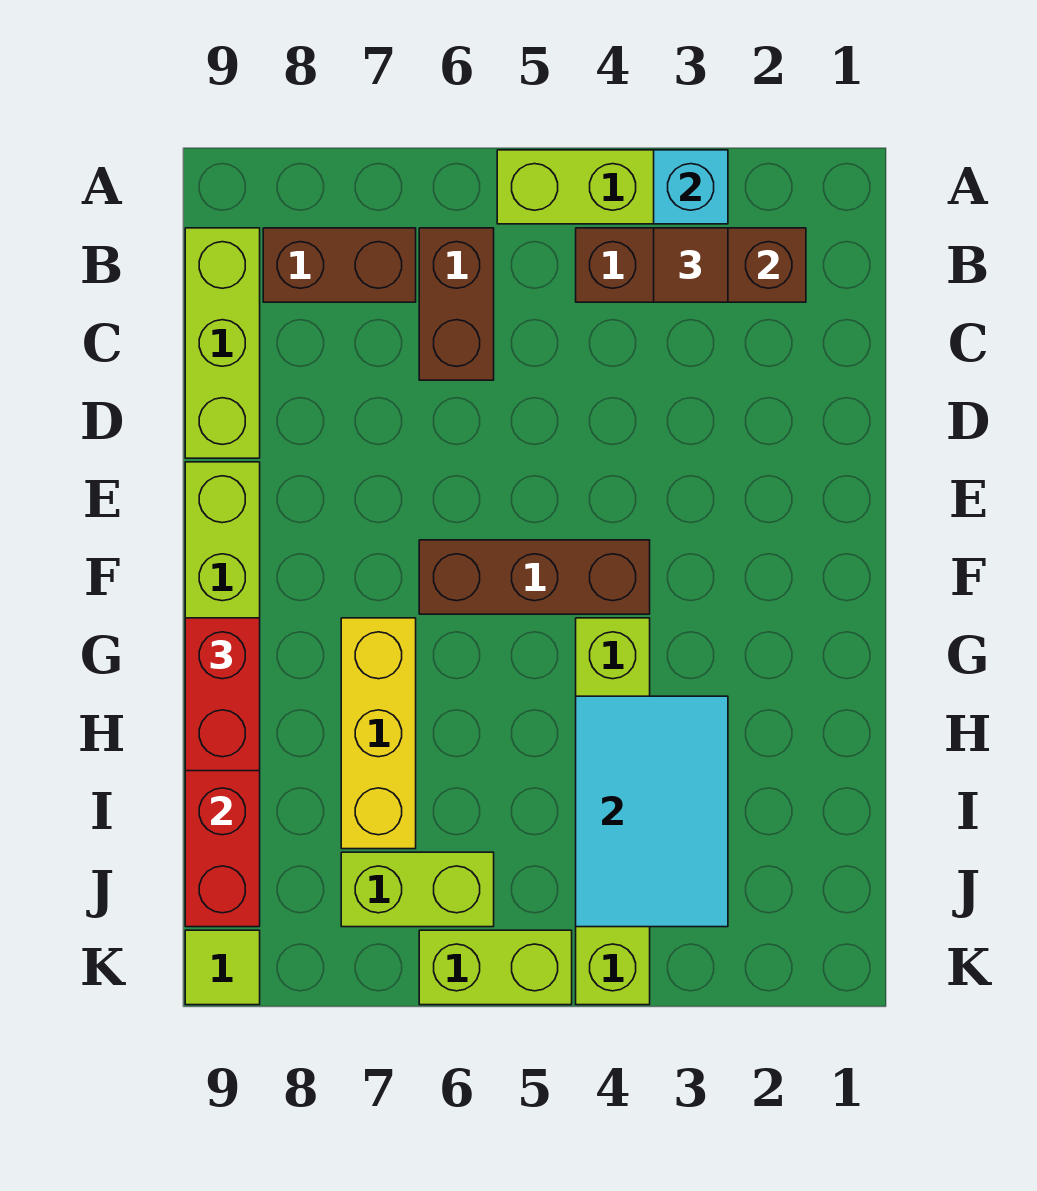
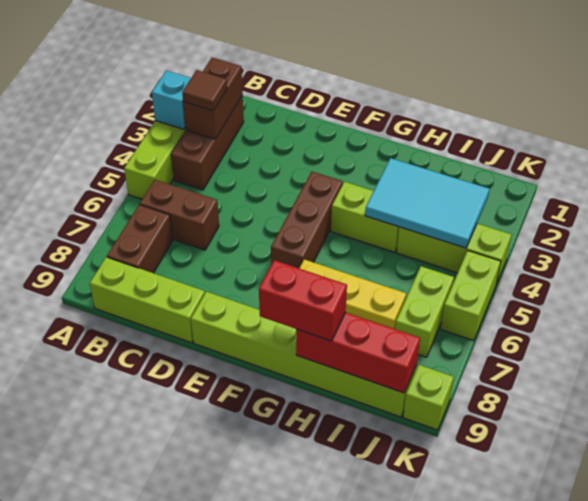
lime tile K9 level 1 -> lime brick K9 level 1

